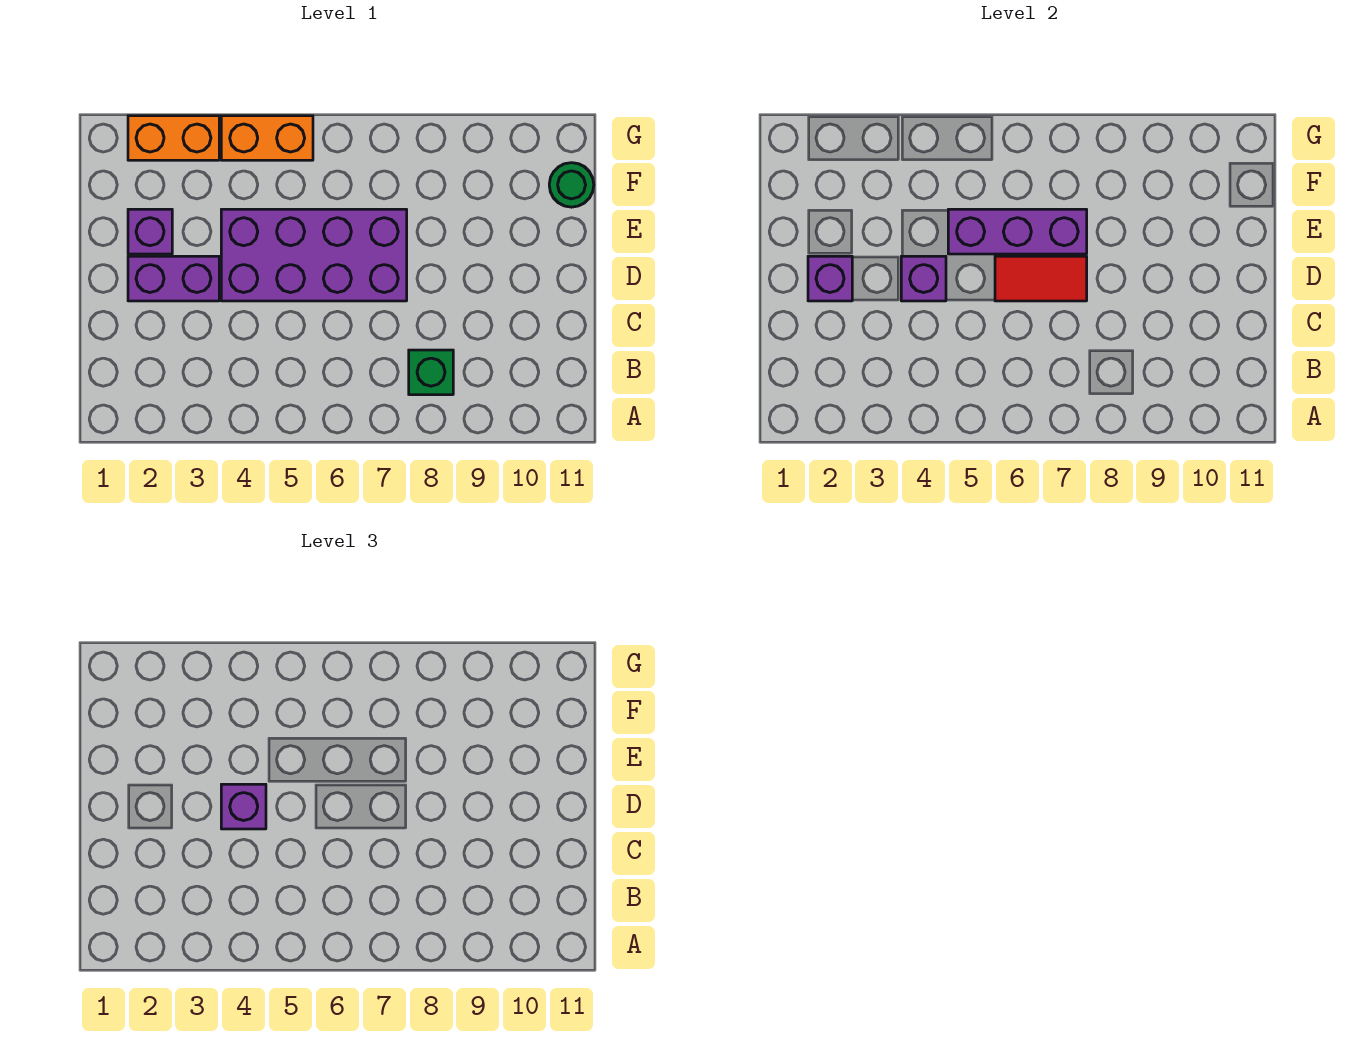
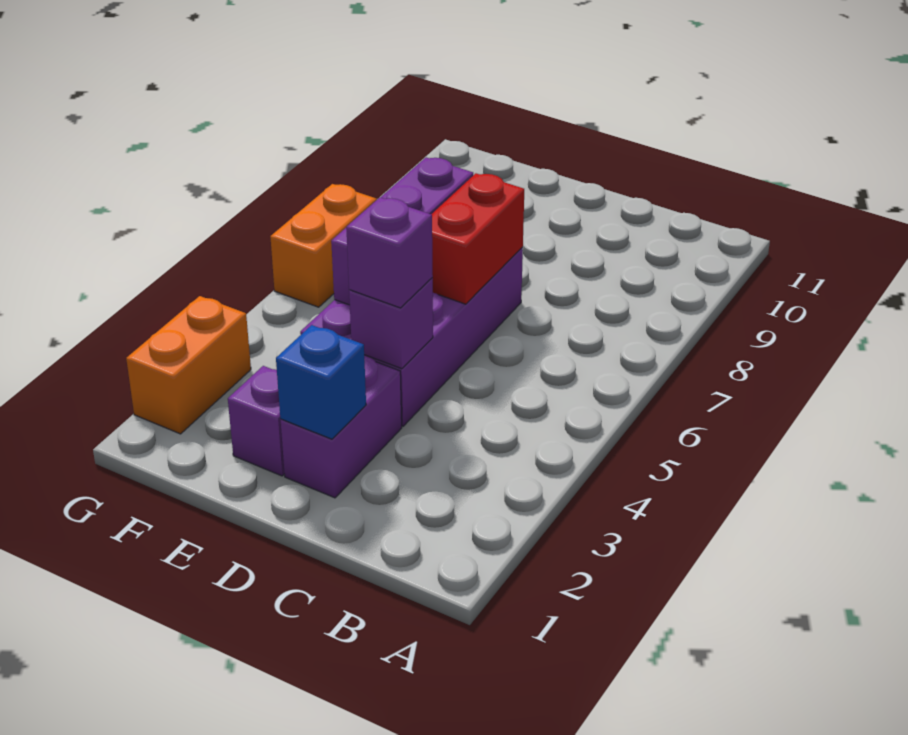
green brick B8 level 1 -> none
purple brick D2 level 2 -> blue brick D2 level 2
red tile D6:D7 level 2 -> red brick D6:D7 level 2
green round brick F11 level 1 -> none
orange brick G4:G5 level 1 -> orange brick G6:G7 level 1

